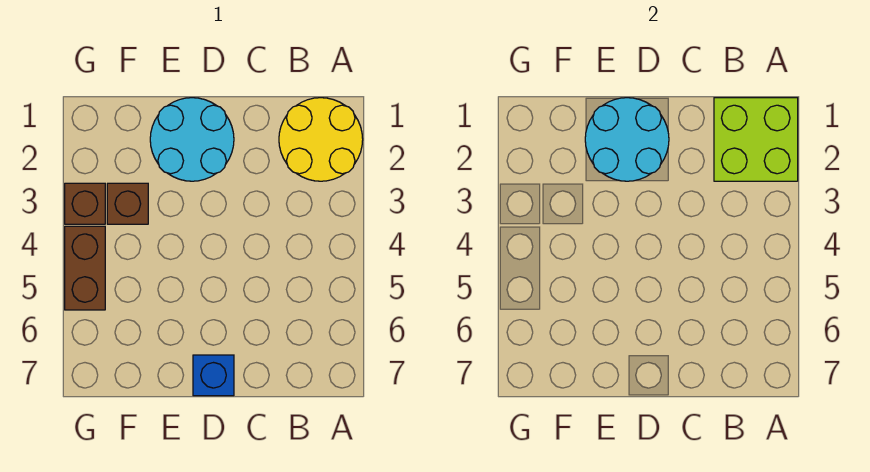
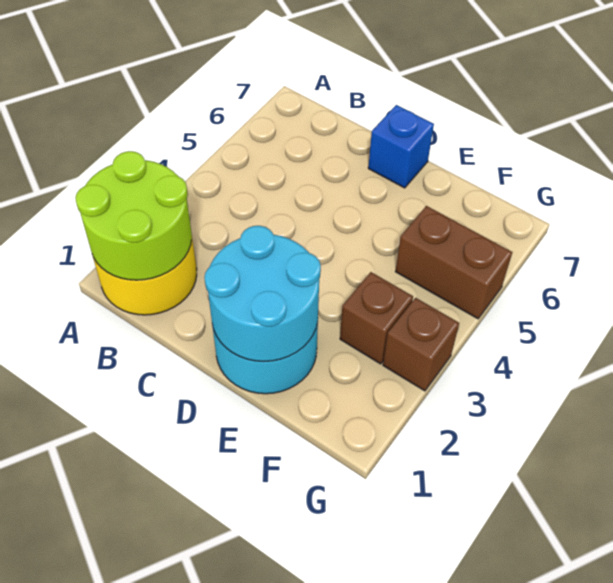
lime brick A1:B2 level 2 -> lime round brick A1:B2 level 2
brown brick G4:G5 level 1 -> brown brick F5:G5 level 1

